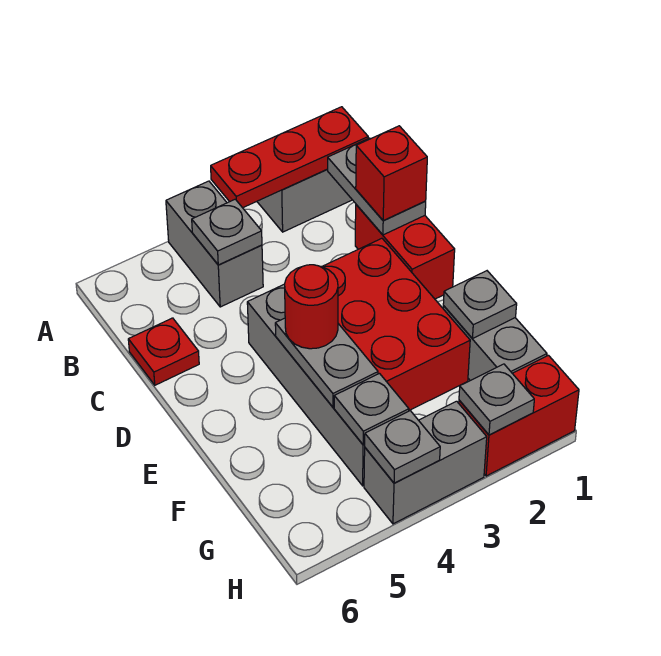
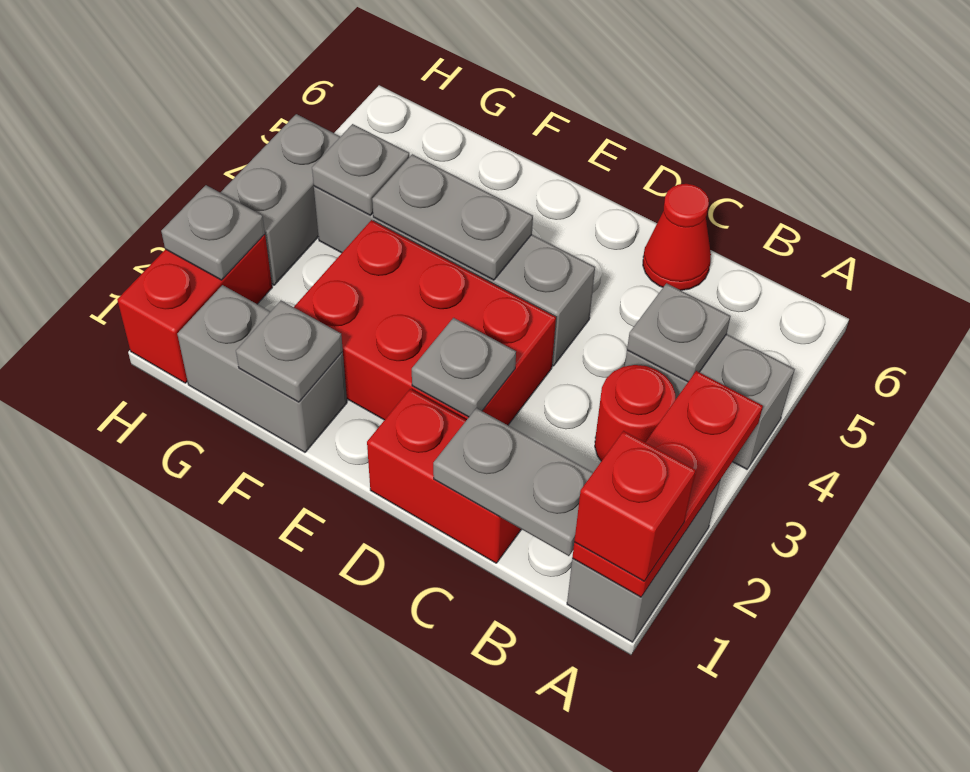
red brick C1 level 3 -> red brick A1 level 3
red plate C6 level 1 -> red cone C6 level 1
red round brick E4 level 3 -> red round brick B3 level 1
grey plate H4 level 2 -> grey plate D2 level 2

